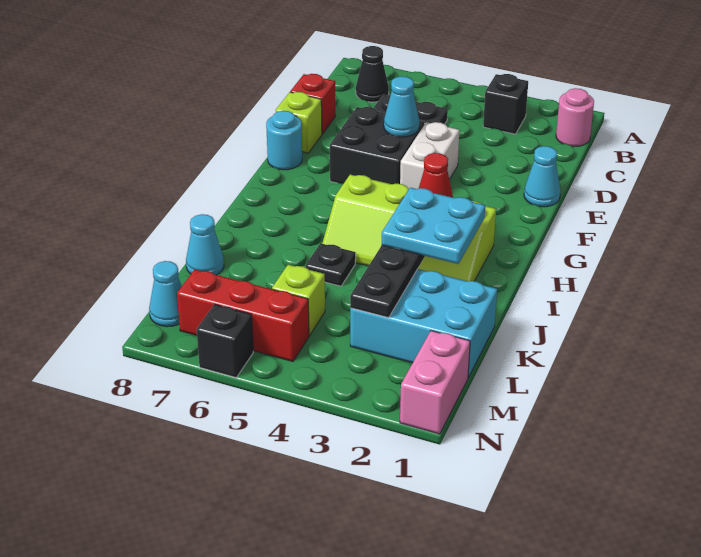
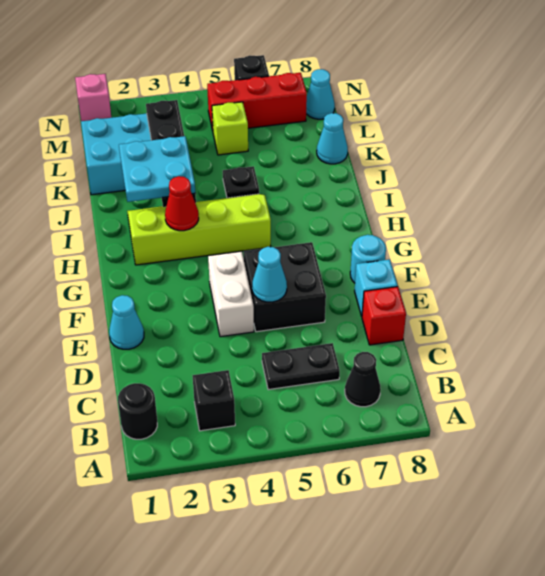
pink round brick B1 level 1 -> black round brick B1 level 1
lime brick E8 level 1 -> cyan brick E8 level 1
pink brick M1:N1 level 1 -> pink brick N1 level 1

